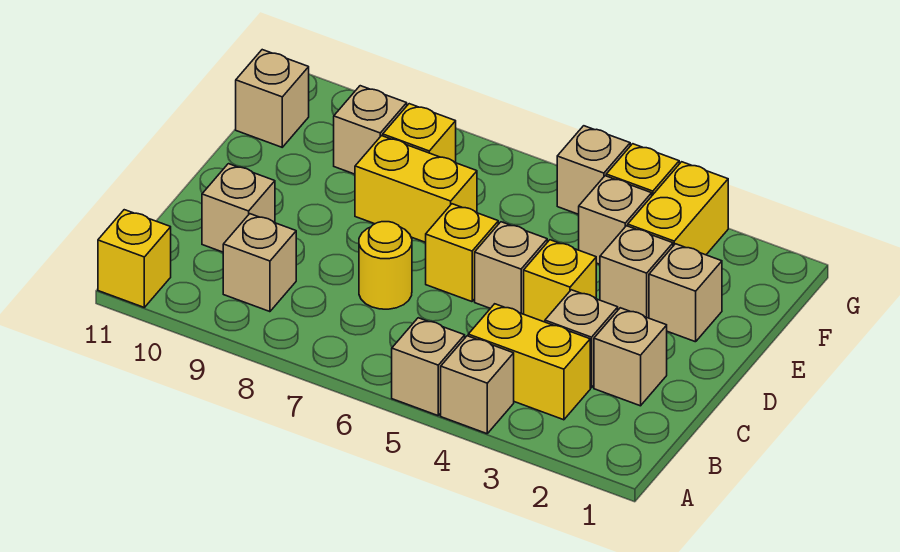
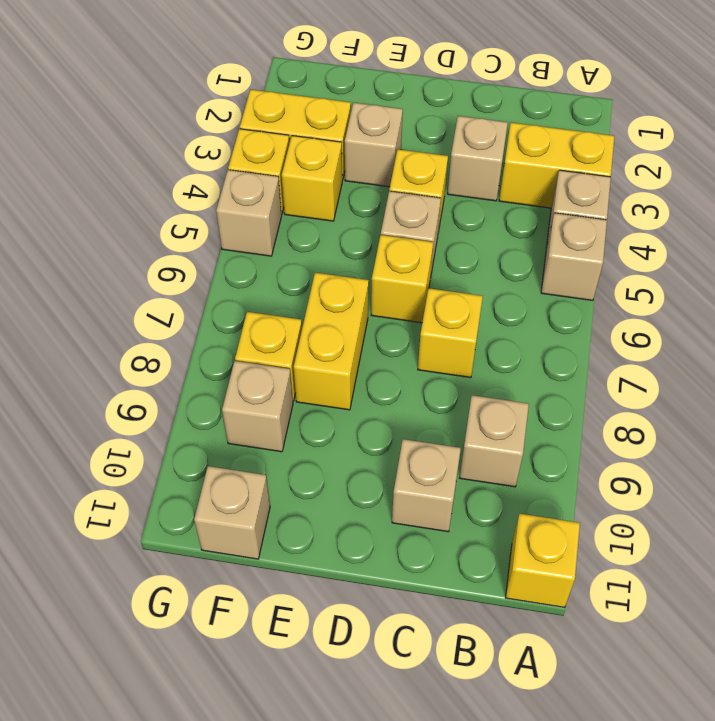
yellow brick B3:B4 level 1 -> yellow brick A3:B3 level 1
tan brick C2 level 1 -> none
yellow round brick C7 level 1 -> yellow brick C7 level 1
tan brick E2 level 1 -> none
tan brick F4 level 1 -> yellow brick F4 level 1

